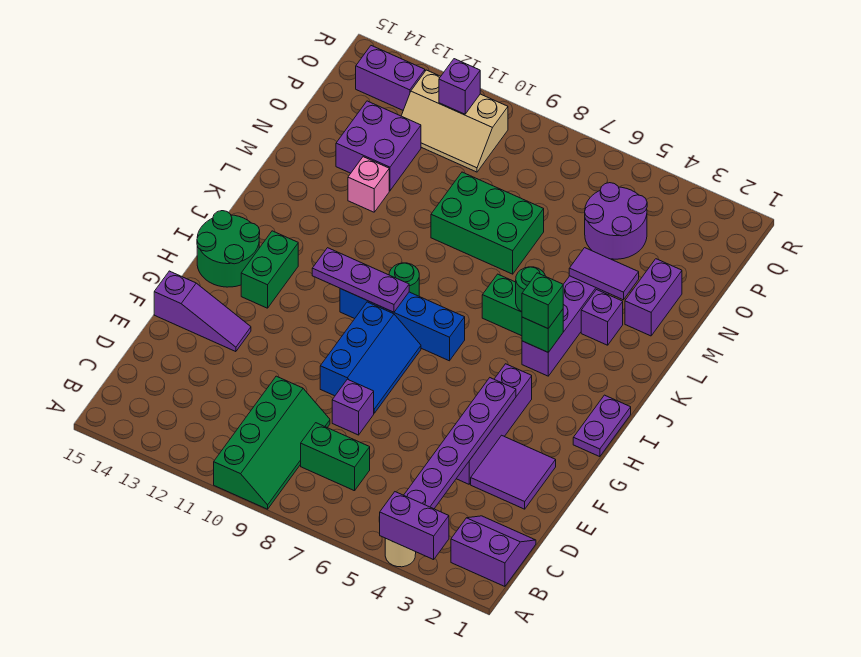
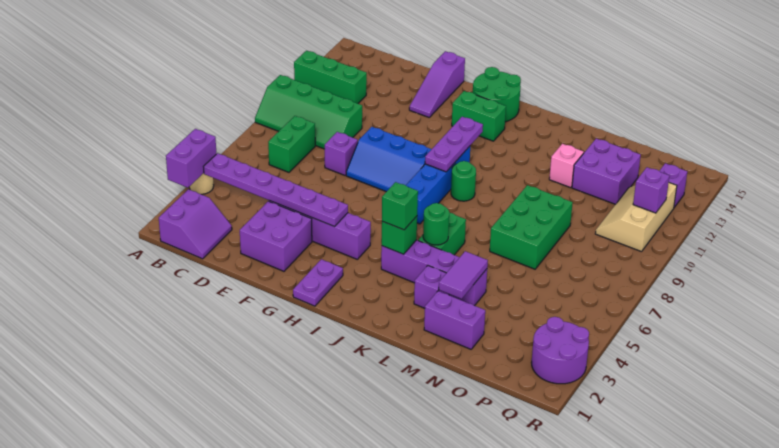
none -> green brick A12:C12 level 1
purple tile E2:F3 level 1 -> purple brick E2:F3 level 1
purple plate H1:I1 level 1 -> purple plate H1:H2 level 1
purple round brick O4:P5 level 1 -> purple round brick Q2:R3 level 1
purple brick Q13:Q14 level 1 -> purple brick Q13 level 1

